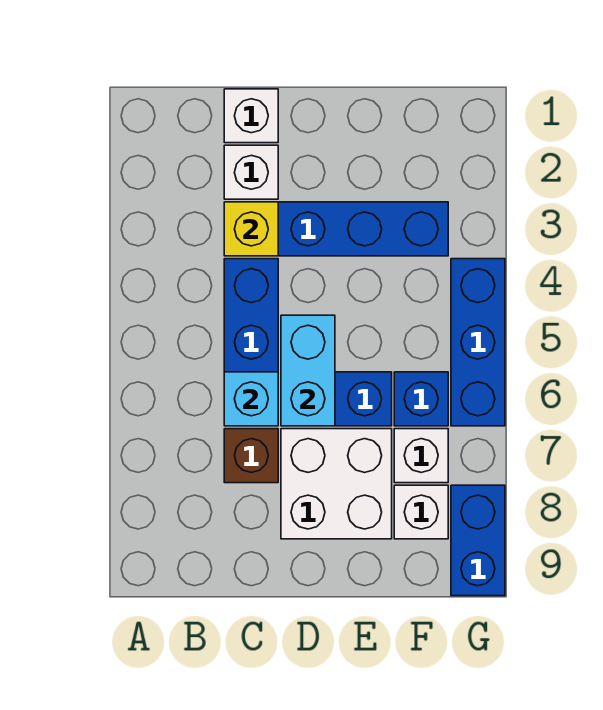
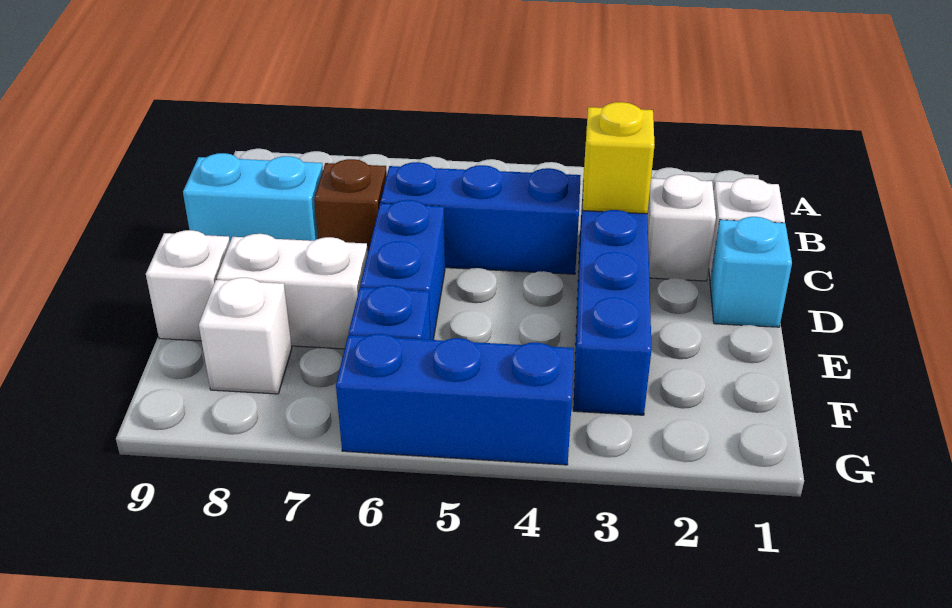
cyan brick C6 level 2 -> cyan brick D1 level 1
cyan brick D5:D6 level 2 -> cyan brick C8:C9 level 1
white brick D7:E8 level 1 -> white brick E7:E8 level 1
white brick F7 level 1 -> white brick E9 level 1
blue brick G8:G9 level 1 -> none

